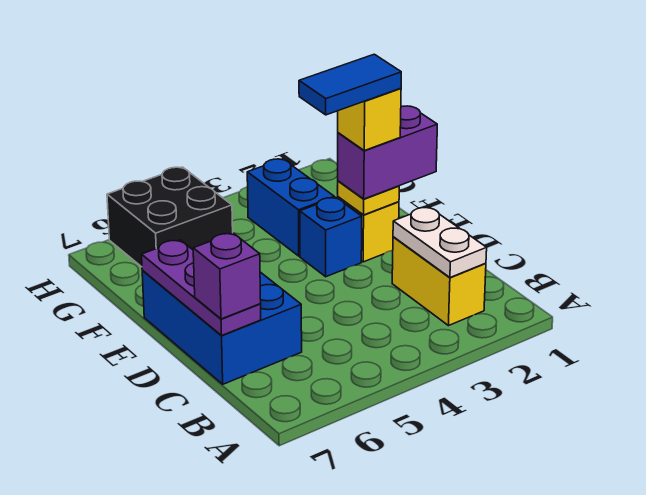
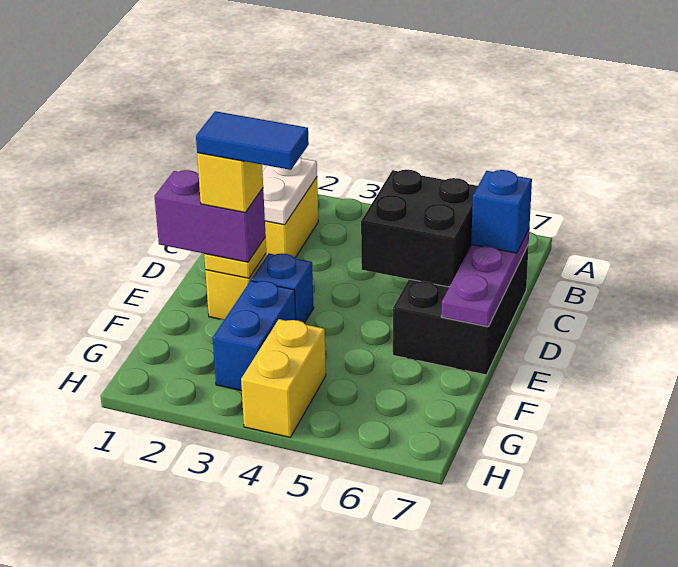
blue brick C6:E7 level 1 -> black brick C6:E7 level 1
purple brick C7 level 3 -> blue brick C7 level 3
none -> yellow brick G4:H4 level 1
black brick G5:H6 level 1 -> black brick C5:D6 level 2

